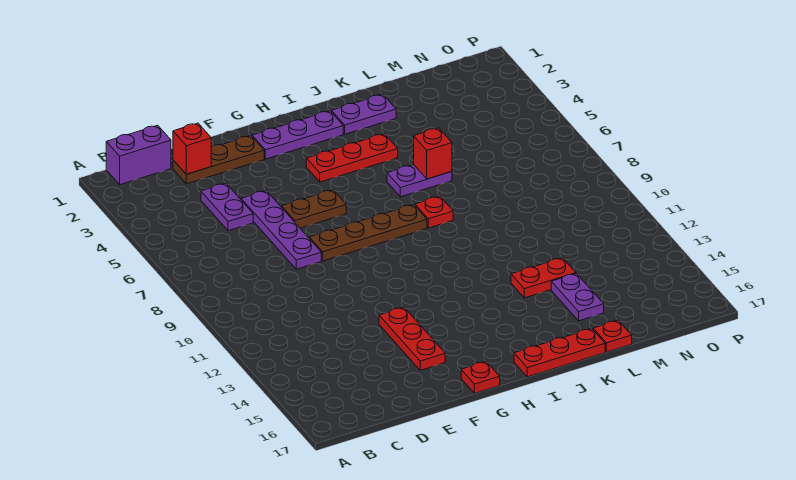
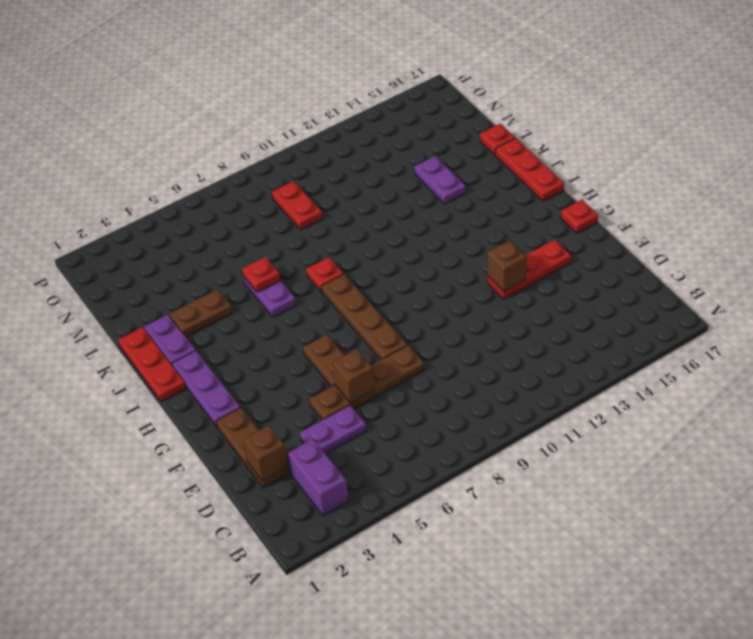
purple brick B1:C1 level 1 -> purple brick B3:C3 level 1
red brick D2 level 2 -> brown brick D2 level 2
purple plate E5:E8 level 1 -> brown plate E5:E8 level 1
none -> brown brick E6 level 2
none -> brown brick F13 level 2
red plate H4:J4 level 1 -> red plate I1:K1 level 1
none -> brown plate K3:K4 level 1
red brick K6 level 2 -> red plate K6 level 2
red plate K13:L13 level 1 -> red plate M9:N9 level 1
purple plate L14:L15 level 1 -> purple plate K14:L14 level 1

